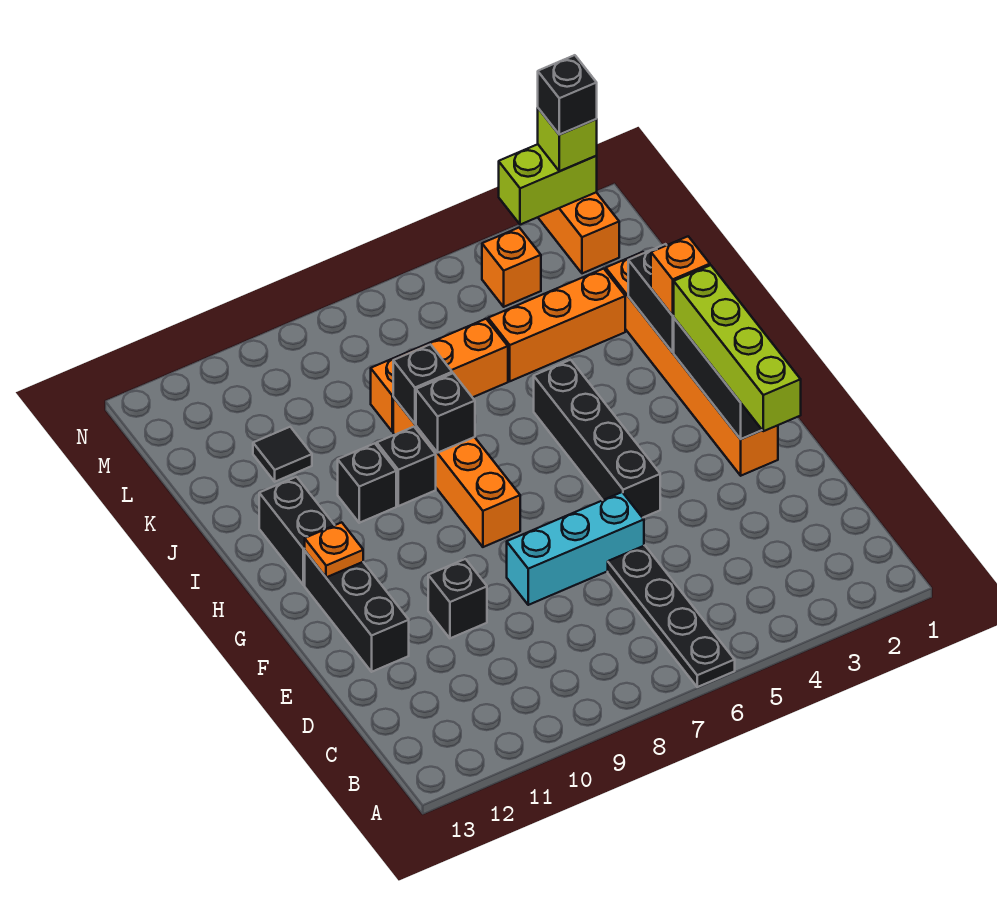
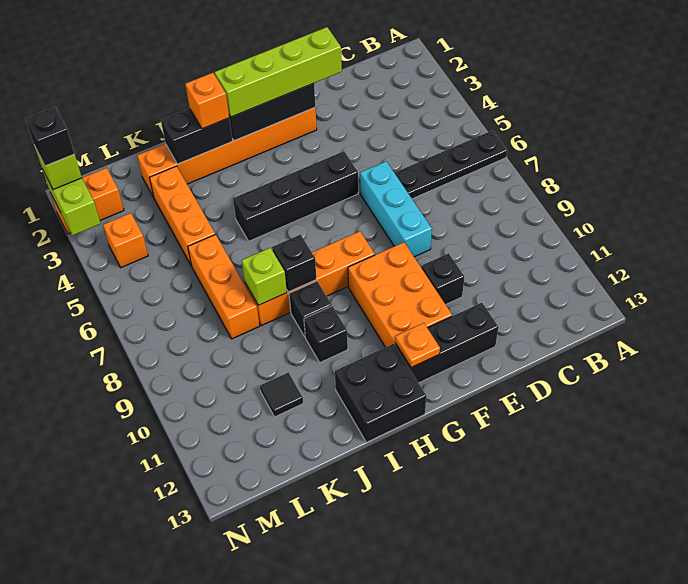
none -> orange brick F9:G11 level 1
black brick H12:I12 level 1 -> black brick H12:I13 level 1
black brick J8 level 2 -> lime brick J8 level 2

